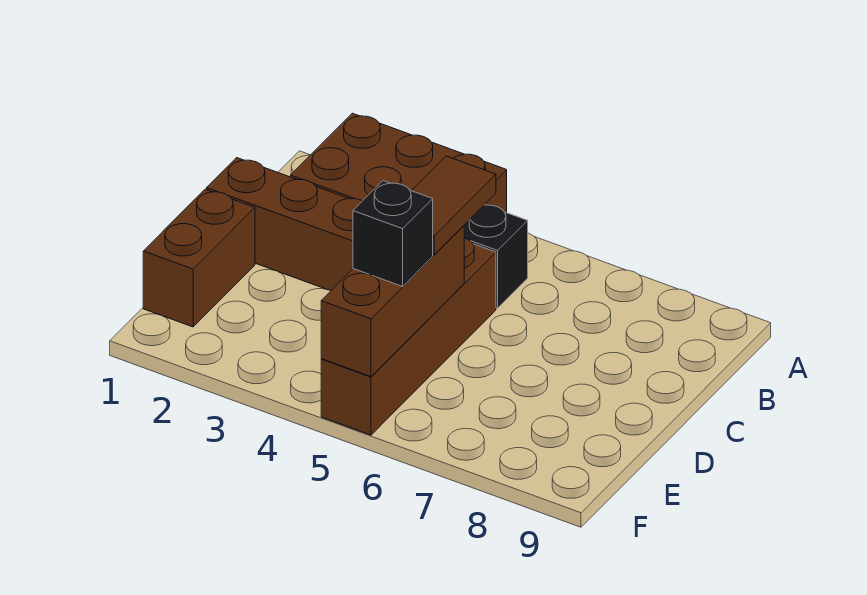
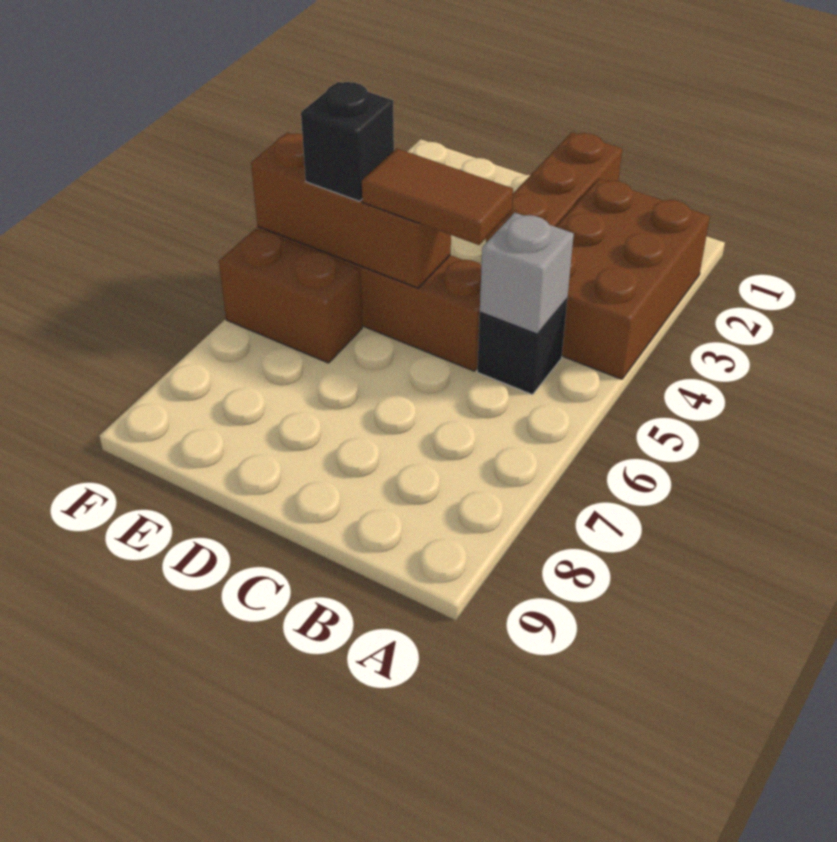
none -> grey brick B5 level 2
brown brick D1:E1 level 1 -> brown brick E6:F6 level 1

